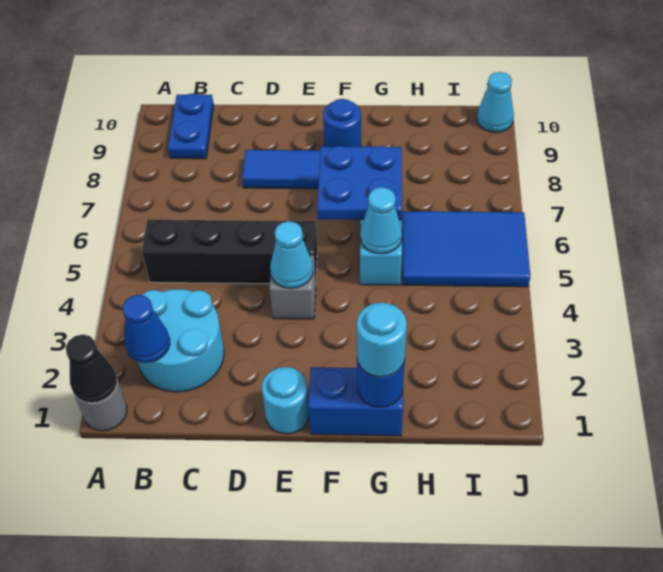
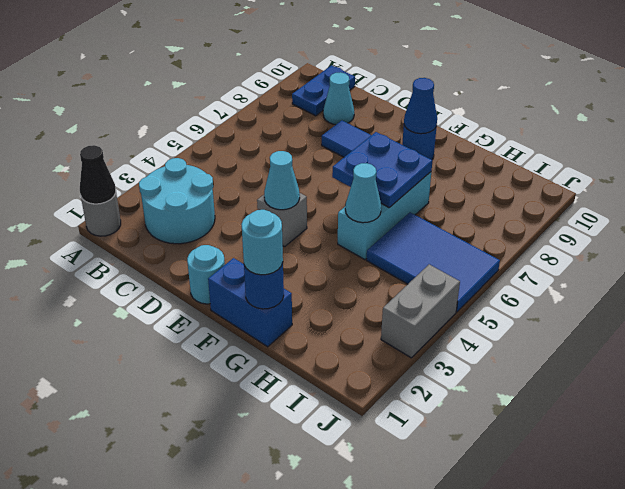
blue cone B2 level 2 -> blue cone F9 level 2
black brick B5:E5 level 1 -> none
none -> grey brick J3:J4 level 1
cyan cone J10 level 1 -> cyan cone C9 level 1

